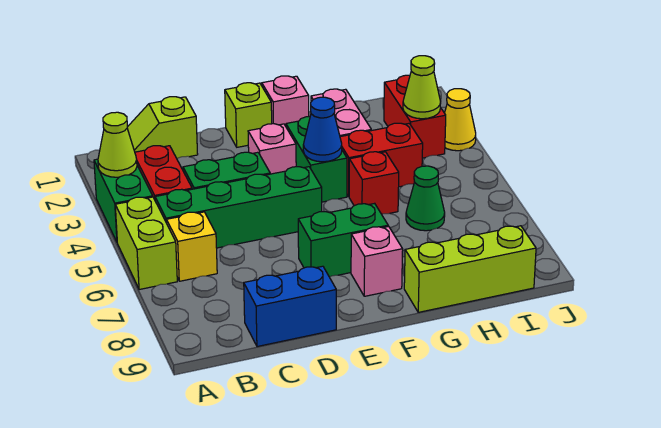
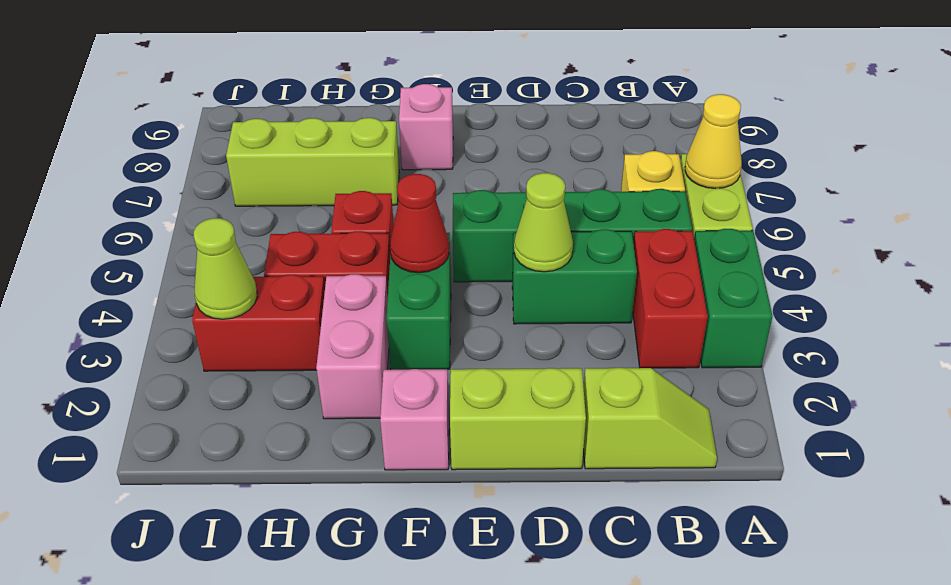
lime cone A3 level 2 -> lime cone D4 level 2
blue brick C9:D9 level 1 -> none
lime brick E1 level 1 -> lime brick D1:E1 level 1
pink brick E3 level 1 -> none
green brick E7:F7 level 1 -> none
blue cone F4 level 2 -> red cone F4 level 2
lime brick G9:I9 level 1 -> lime brick G7:I7 level 1
green cone H6 level 1 -> none
red brick I2:I3 level 1 -> red brick H3:I3 level 1
yellow cone J3 level 1 -> yellow cone A6 level 2

